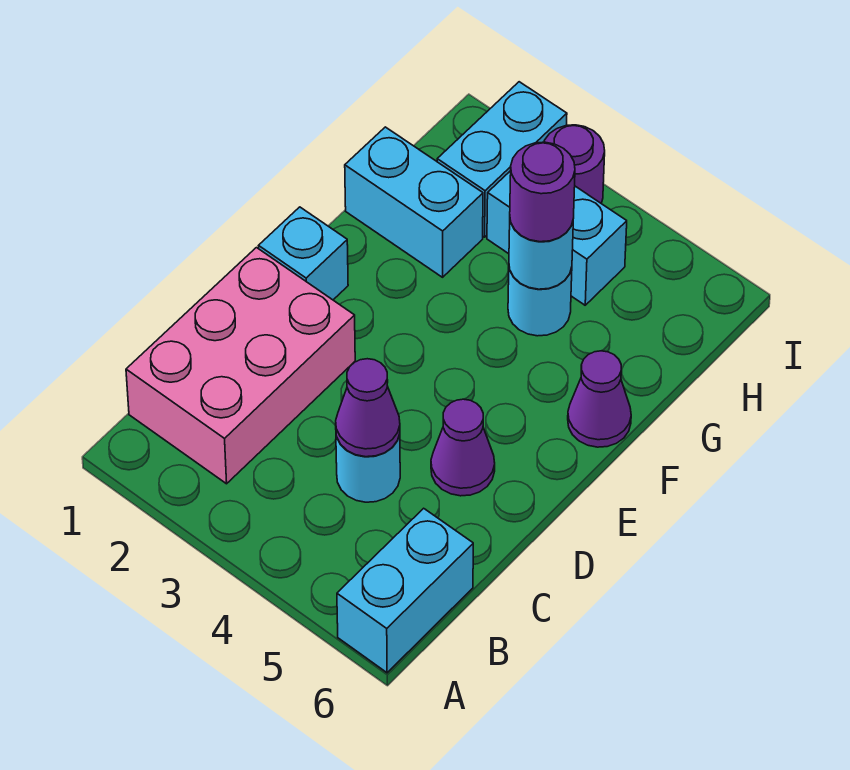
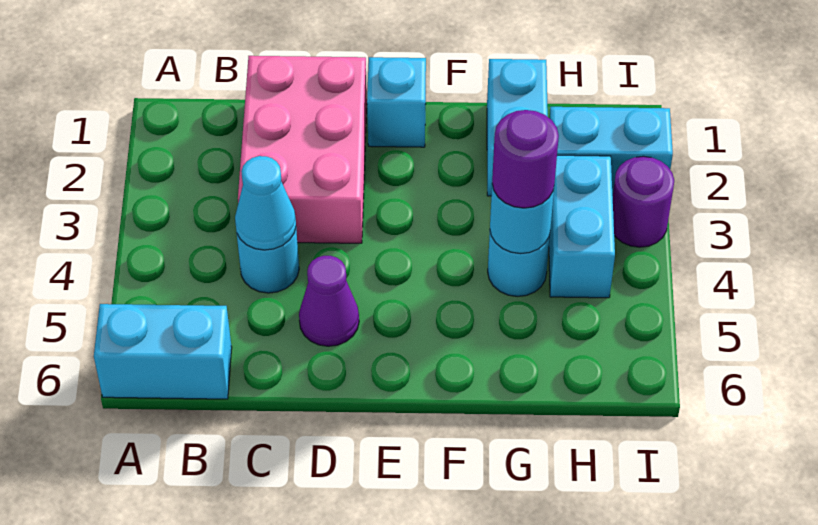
pink brick B1:D2 level 1 -> pink brick C1:D3 level 1
purple cone C4 level 2 -> cyan cone C4 level 2
purple cone F6 level 1 -> none

